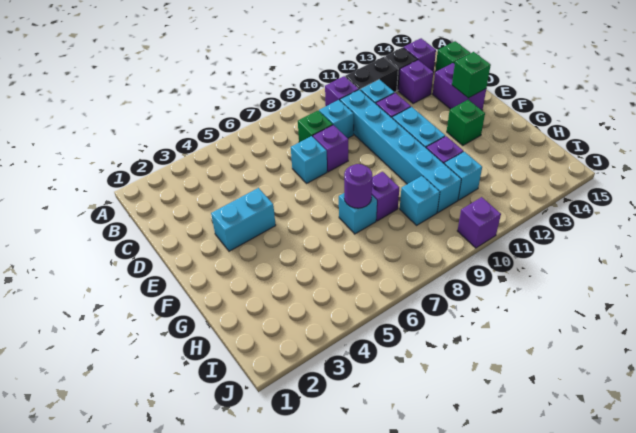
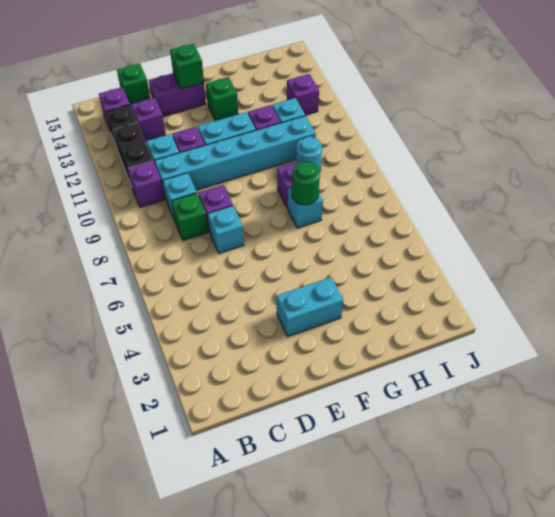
cyan brick E3:E4 level 1 -> cyan brick E3:F3 level 1
purple round brick G7 level 2 -> green round brick G7 level 2
cyan brick H9 level 1 -> cyan round brick H9 level 1
purple brick J10 level 1 -> purple brick I12 level 1

